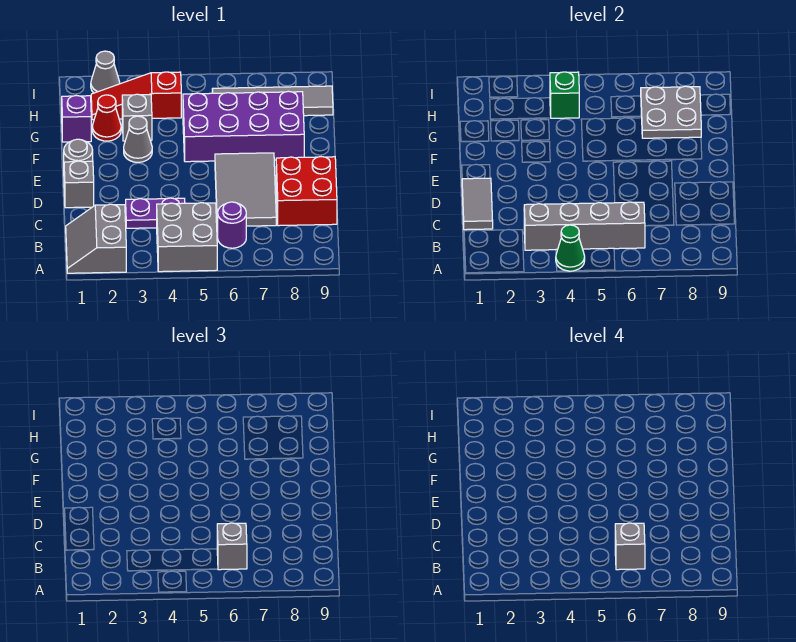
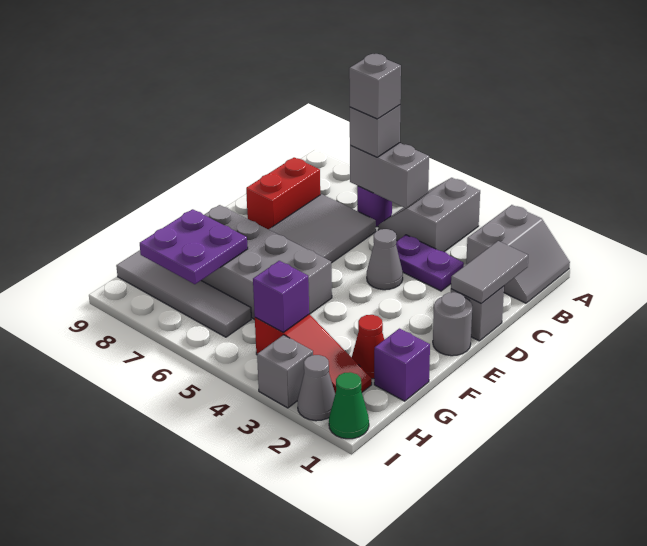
grey brick A4:B5 level 1 -> grey slope A4:B5 level 1 top 4
green cone A4 level 2 -> green cone I1 level 1
grey brick B3:B6 level 2 -> grey brick B5:B6 level 2
red brick C8:D9 level 1 -> red brick C8:D8 level 1
grey cone F3 level 1 -> grey cone D4 level 1
purple brick F5:G8 level 1 -> grey brick F5:G8 level 1
grey brick G3 level 1 -> grey brick I3 level 1
grey plate G7:H8 level 2 -> purple plate G7:H8 level 2
green brick H4 level 2 -> purple brick H4 level 2

